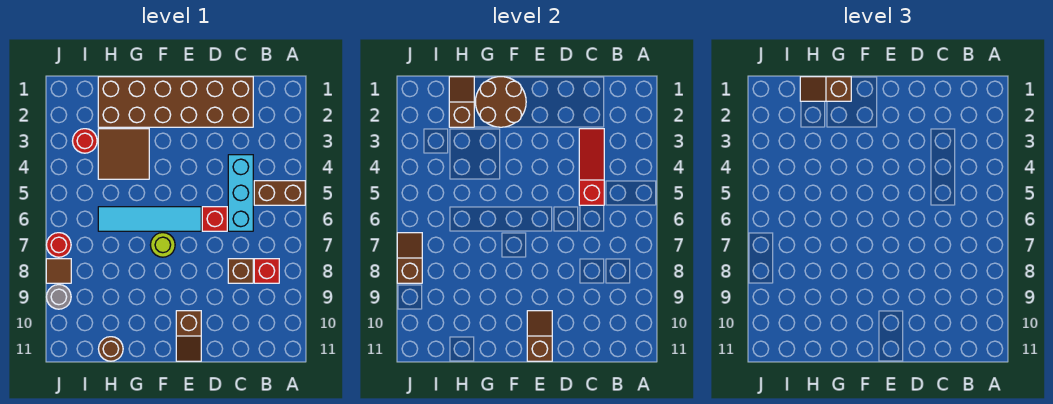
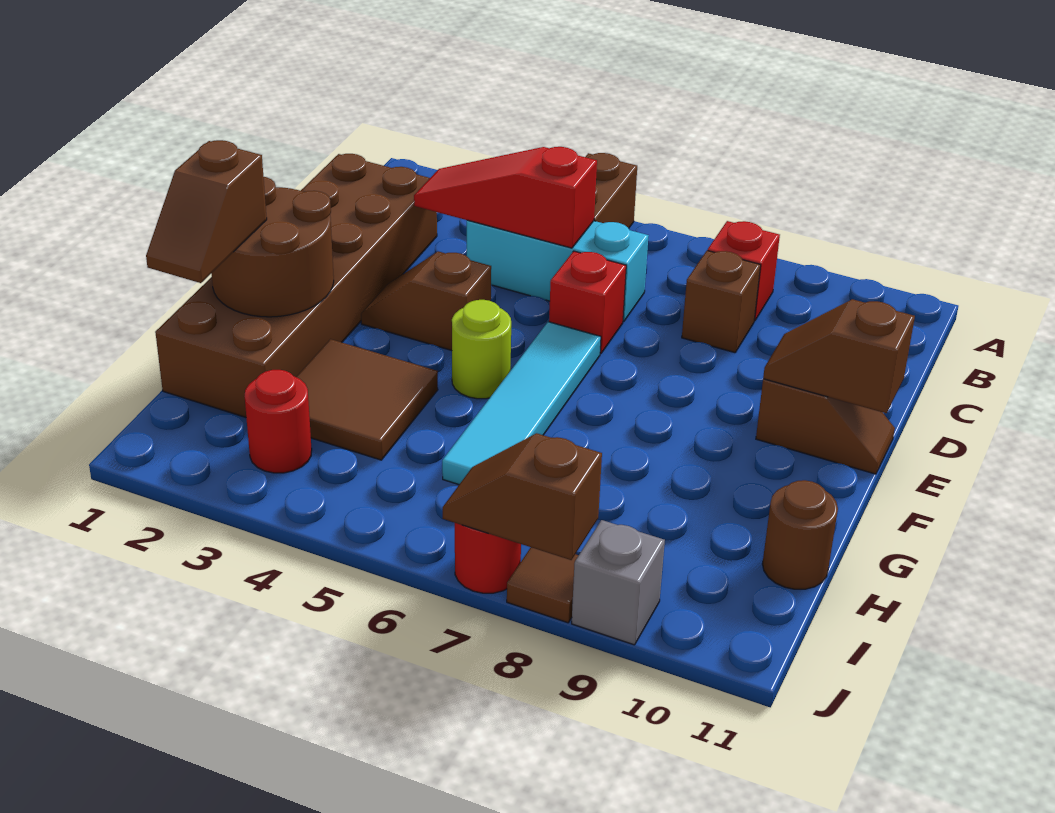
lime round brick F7 level 1 -> lime round brick F5 level 1
brown slope H1:H2 level 2 top 2 -> brown slope E3:E4 level 1 top 4
grey round brick J9 level 1 -> grey brick J9 level 1

